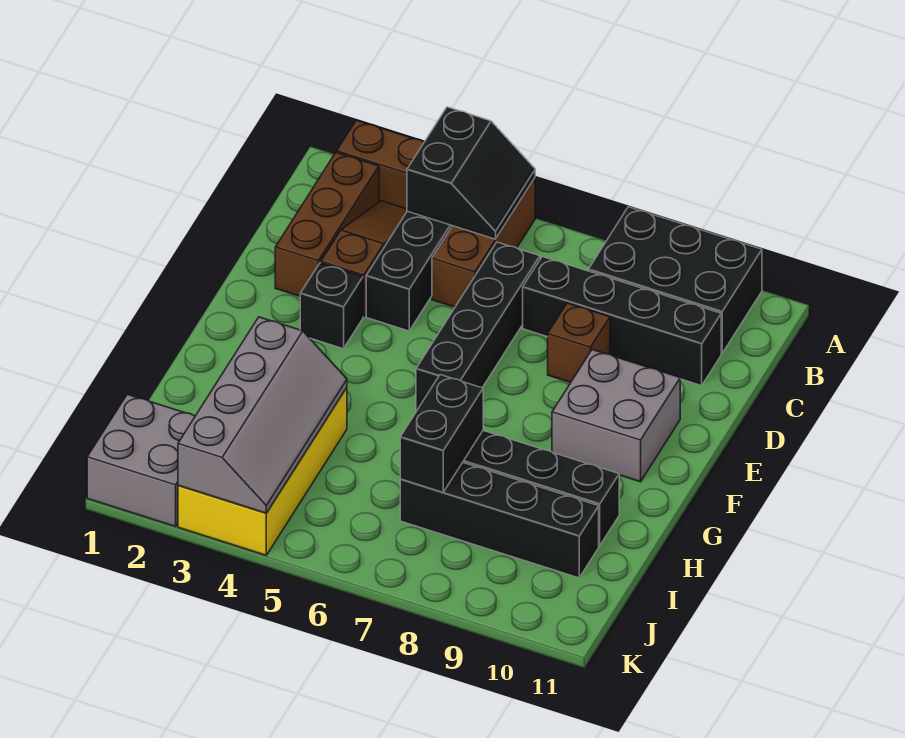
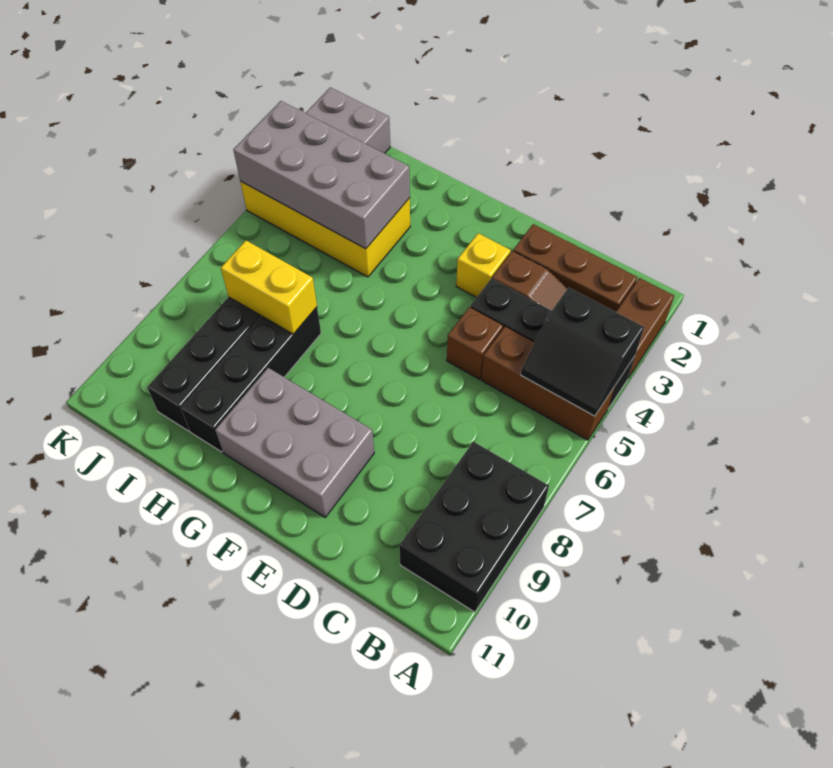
black brick C6:F6 level 1 -> none
black brick C7:C10 level 1 -> none
brown brick D8 level 1 -> brown brick D5 level 1
black brick E3 level 1 -> yellow brick E3 level 1
grey brick E9:F10 level 1 -> grey brick E9:G10 level 1
grey slope H3:K4 level 2 top 3 -> grey brick H3:K4 level 2
black brick H7:I7 level 2 -> yellow brick H7:I7 level 2

